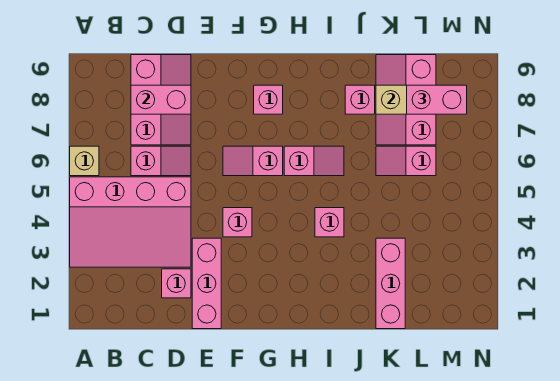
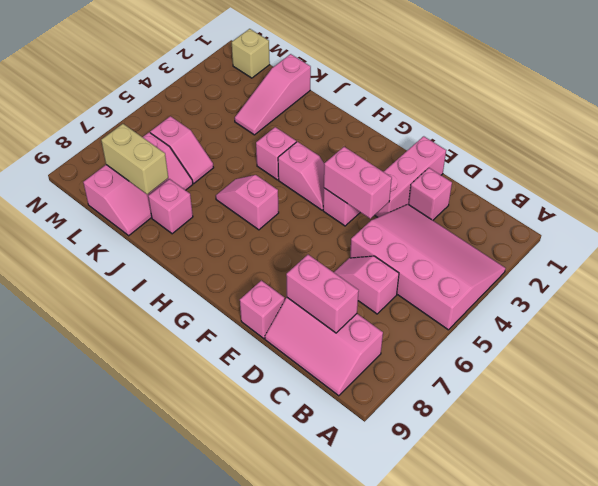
tan brick A6 level 1 -> tan brick M1 level 1
pink slope C7:D9 level 1 top C -> pink slope B8:D9 level 1 top 8
pink slope F6:G6 level 1 top G -> pink slope G4:H4 level 1 top H
pink brick G8 level 1 -> pink brick E9 level 1
pink brick K1:K3 level 1 -> pink slope K1:K3 level 1 top 1
pink brick L8:M8 level 3 -> pink brick E4:F4 level 2

